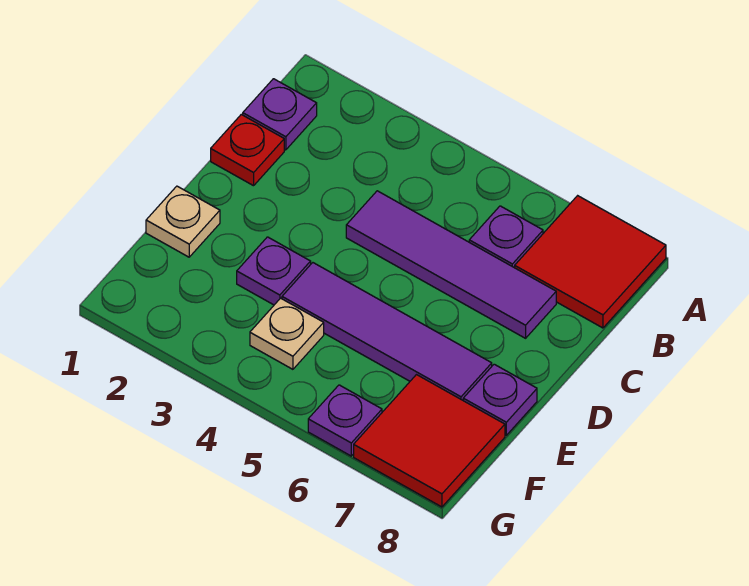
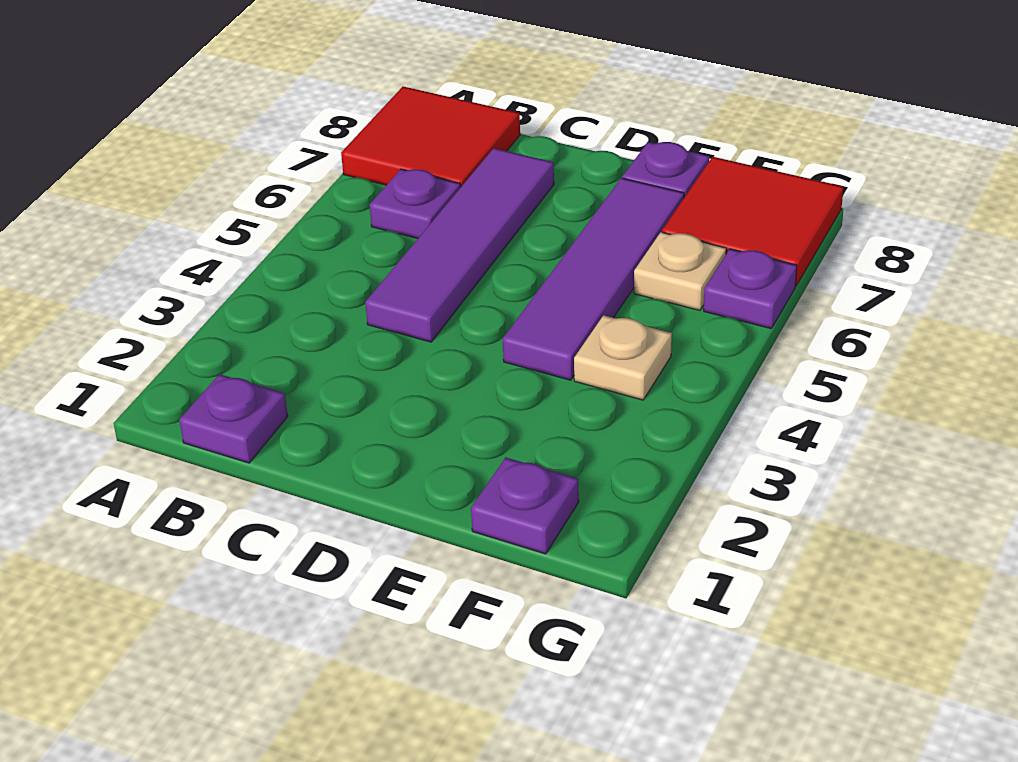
red plate C1 level 1 -> none
tan plate E1 level 1 -> tan plate F6 level 1
purple plate E3 level 1 -> purple plate F1 level 1

